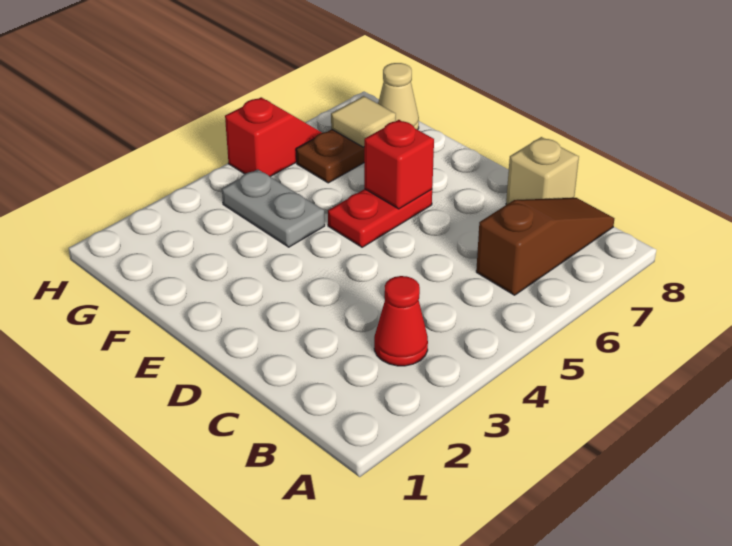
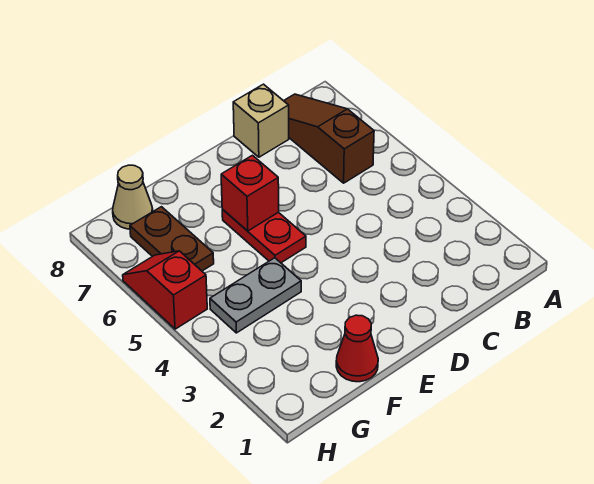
red cone B3 level 1 -> red cone F1 level 1
tan tile G7 level 2 -> none

